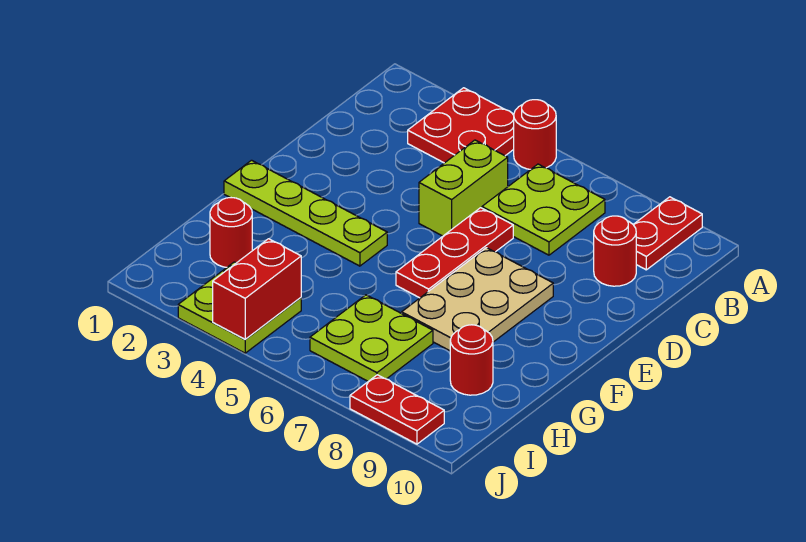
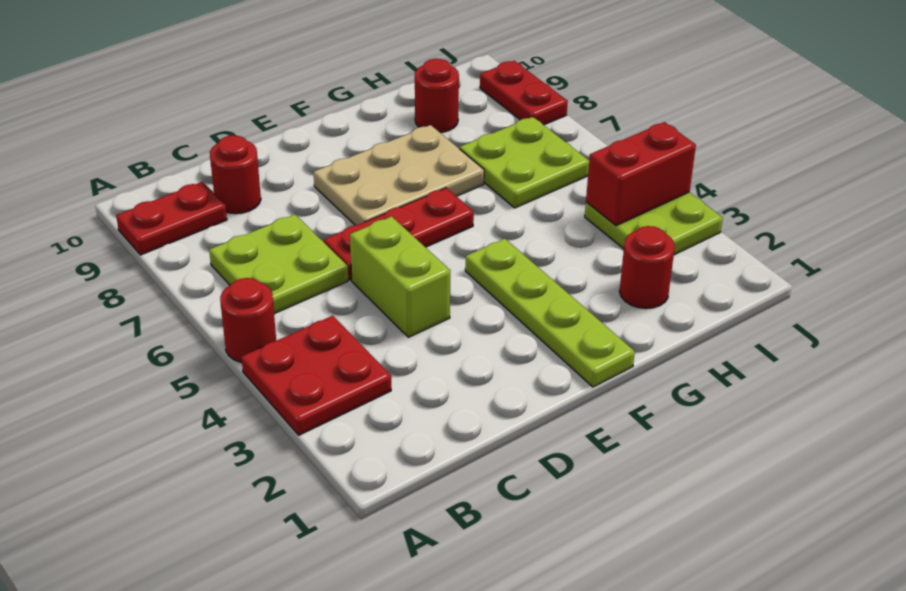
lime brick C5:D5 level 1 -> lime brick D4:D5 level 1

